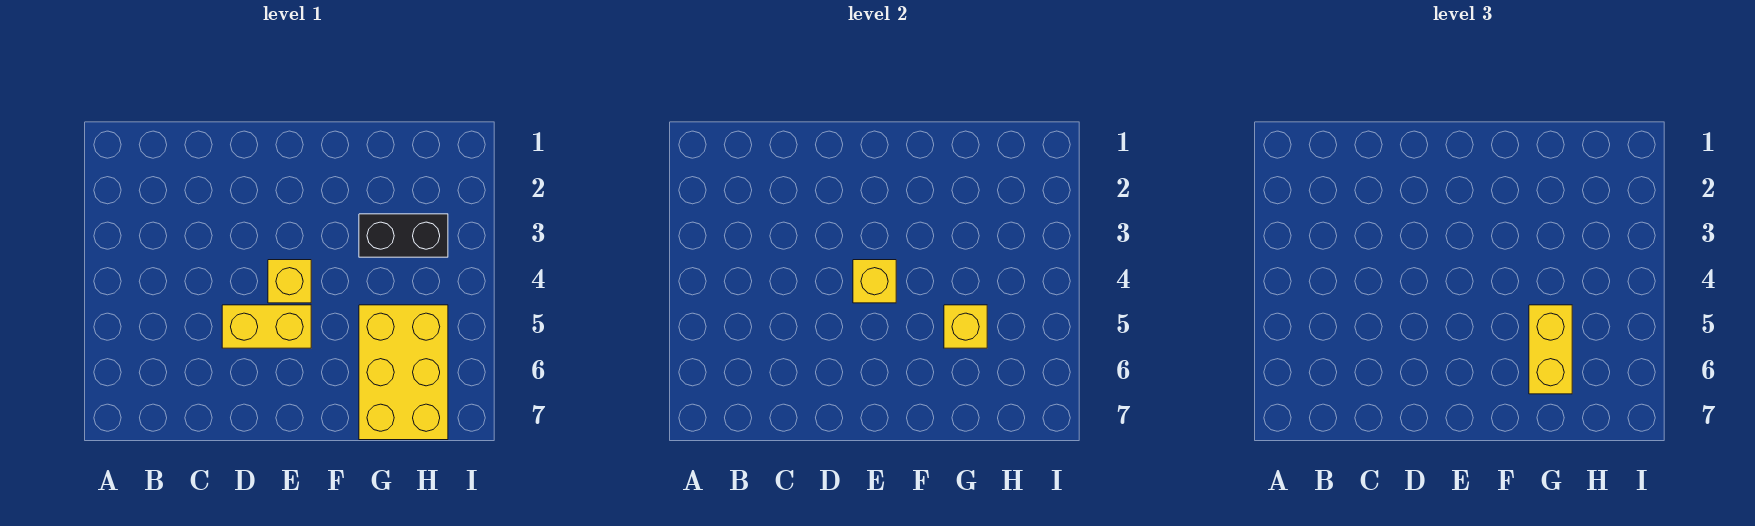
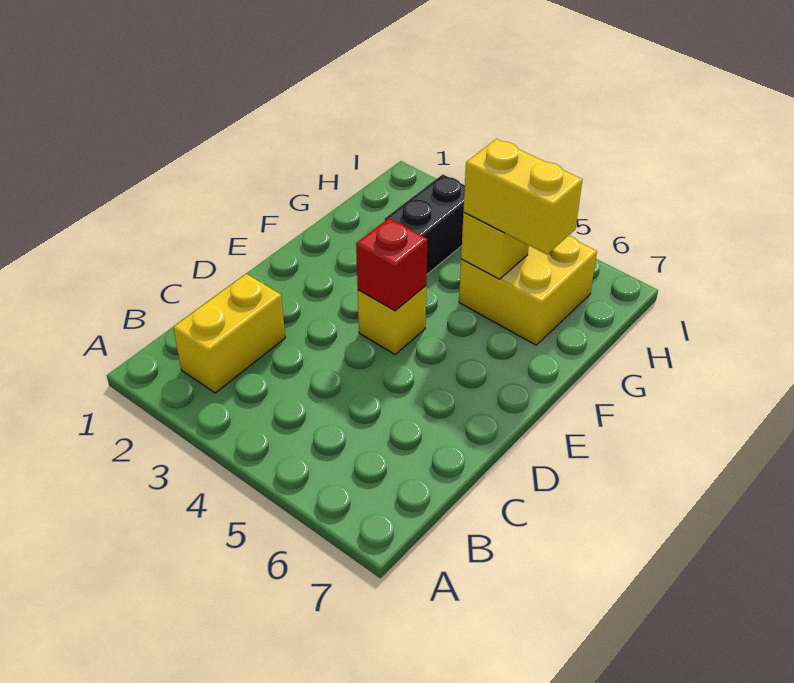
yellow brick D5:E5 level 1 -> yellow brick B2:C2 level 1
yellow brick E4 level 2 -> red brick E4 level 2
yellow brick G5:H7 level 1 -> yellow brick G5:H6 level 1

